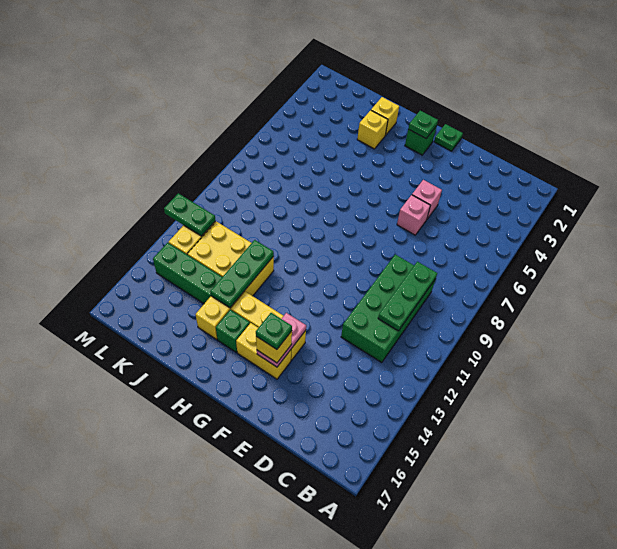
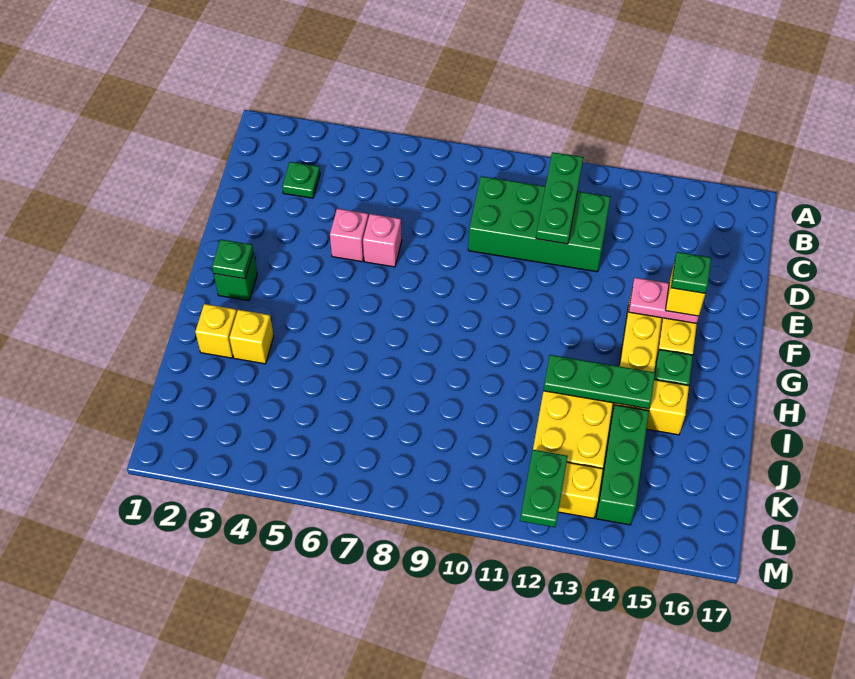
green plate C9:C11 level 2 -> green plate B11:D11 level 2
green plate F1 level 1 -> green plate C3 level 1

